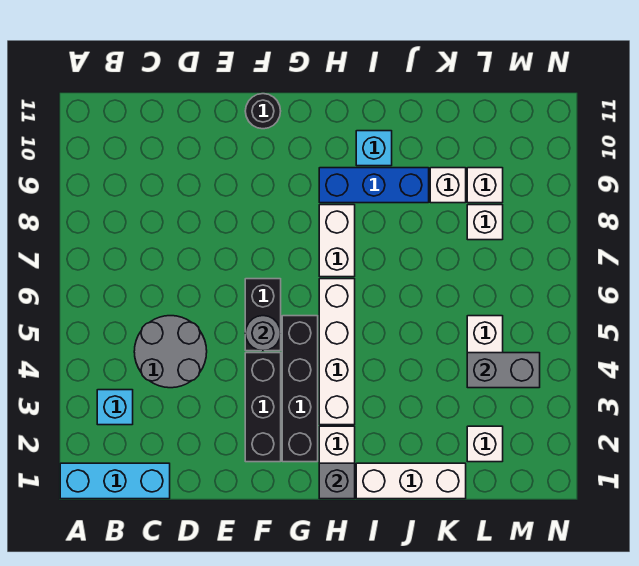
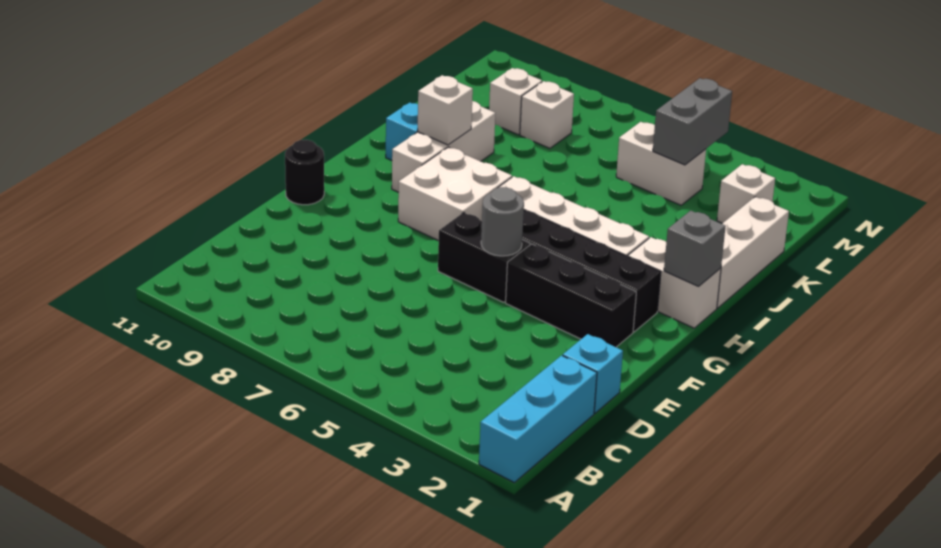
cyan brick B3 level 1 -> cyan brick D1 level 1
grey round brick C4:D5 level 1 -> none
white brick H7:H8 level 1 -> white brick G7:H8 level 1
blue brick H9:J9 level 1 -> white brick H9:J9 level 1
white brick K9 level 1 -> white brick I9 level 2

